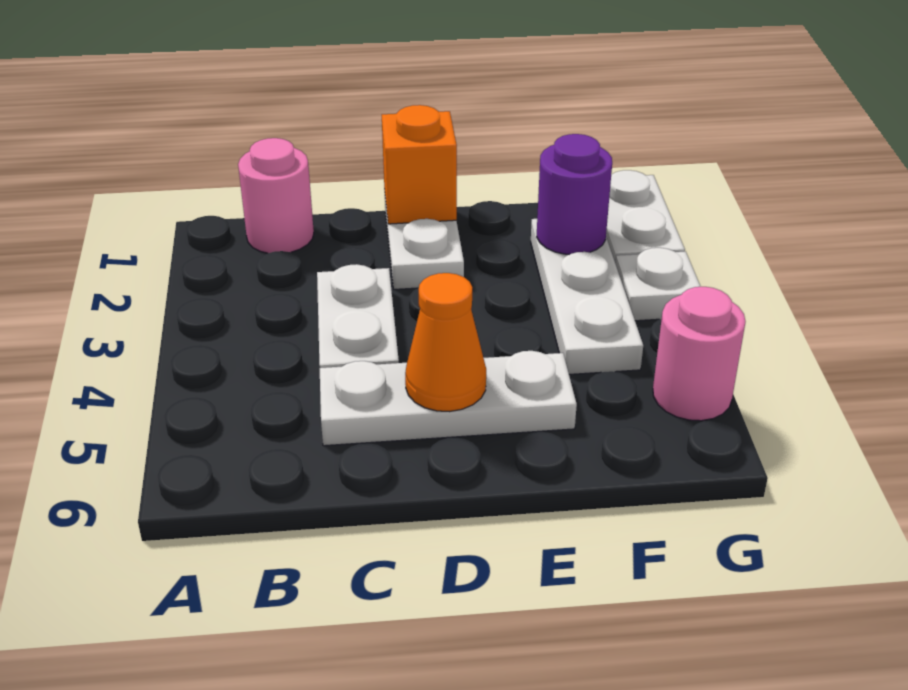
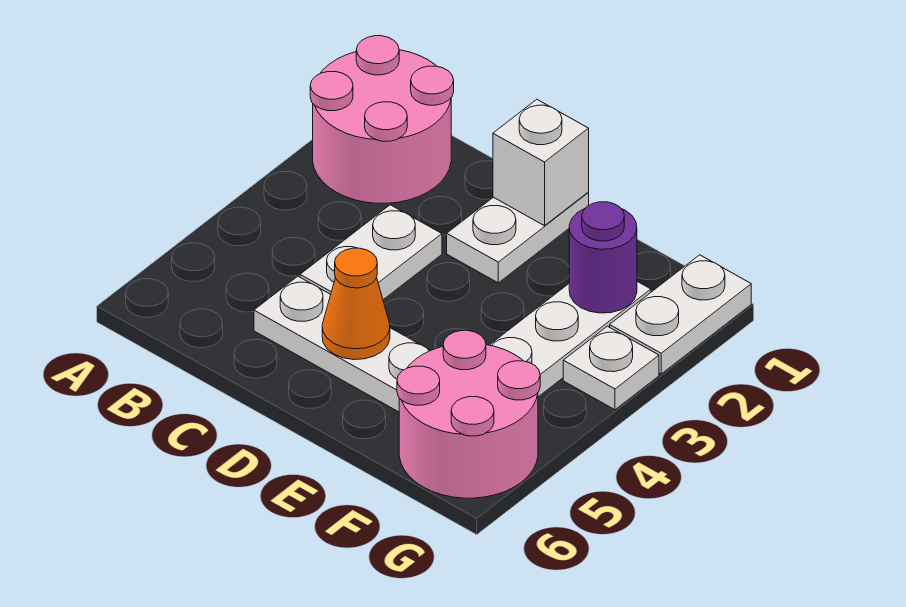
pink round brick B1 level 1 -> pink round brick A1:B2 level 1
orange brick D1 level 2 -> white brick D1 level 2
pink round brick G5 level 1 -> pink round brick F5:G6 level 1

